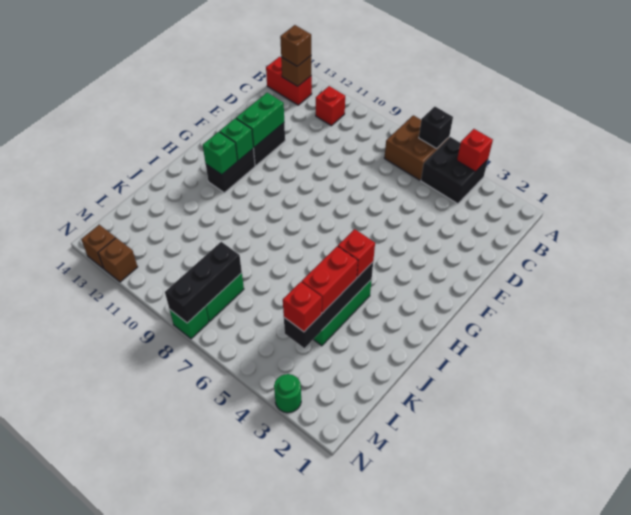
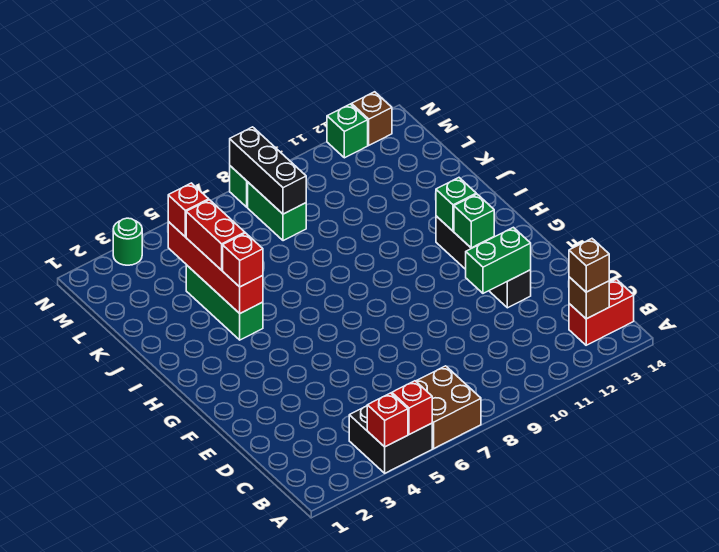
black brick A6 level 2 -> none
red brick B11 level 1 -> red brick A5 level 2
green brick E12:F12 level 2 -> green brick E11:E12 level 2
black brick I4:L4 level 2 -> red brick I4:L4 level 2
brown brick N12 level 1 -> green brick N12 level 1

